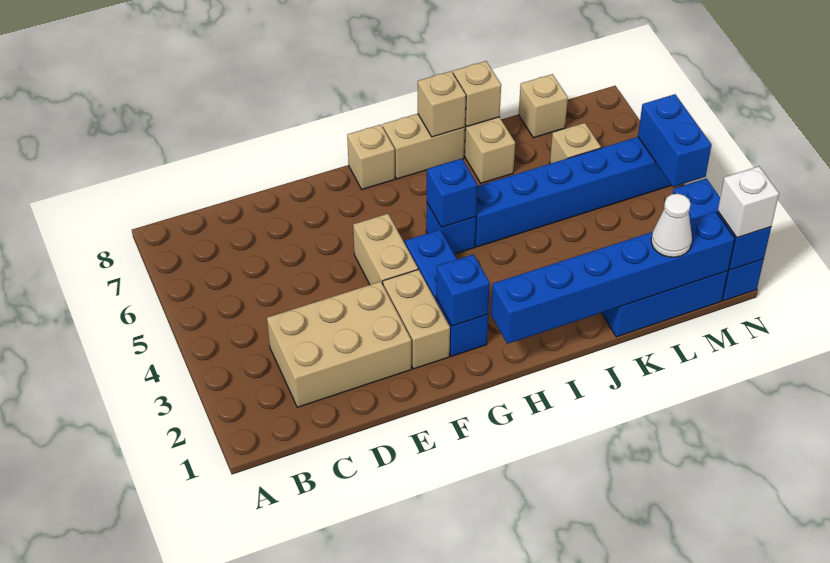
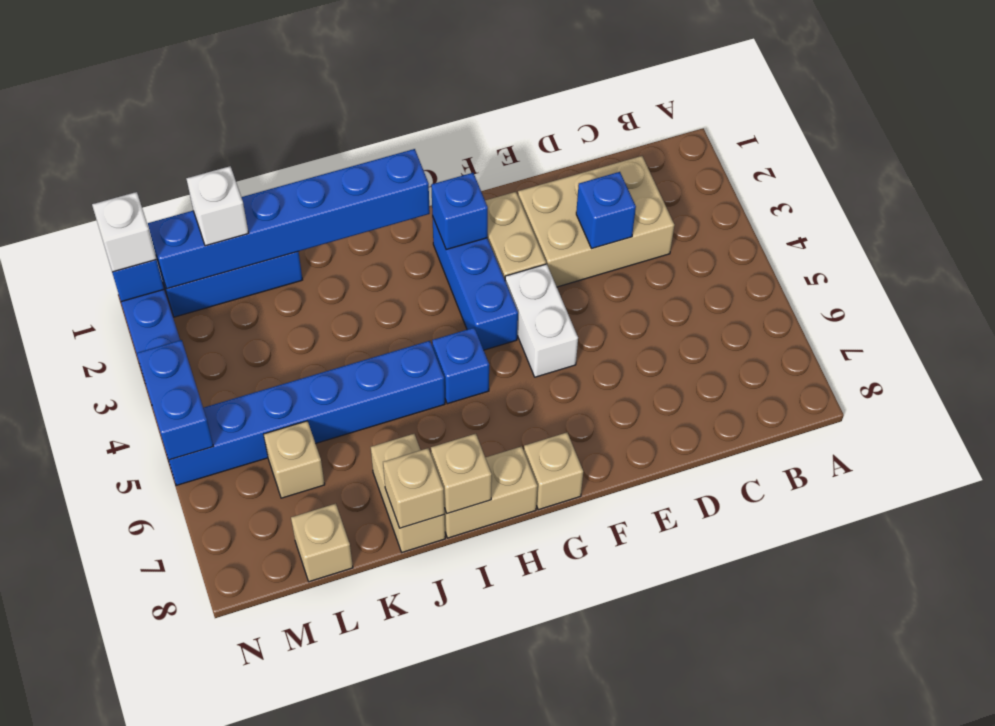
tan brick F4:F5 level 1 -> white brick F4:F5 level 1
blue brick H5 level 2 -> blue brick D3 level 2
white cone L1 level 3 -> white brick L1 level 3

